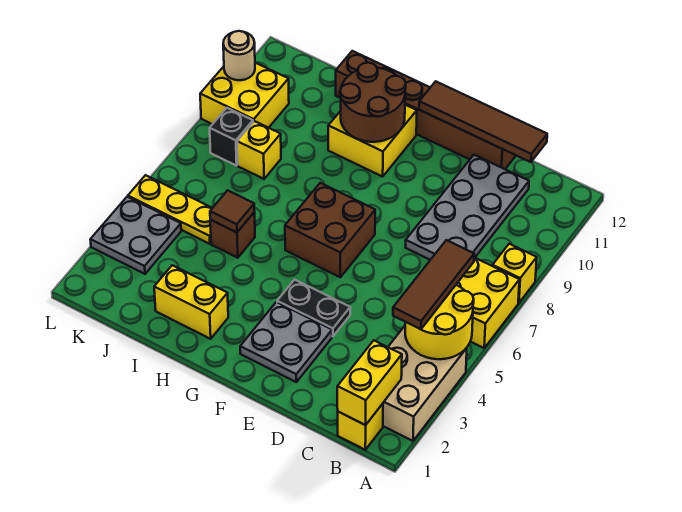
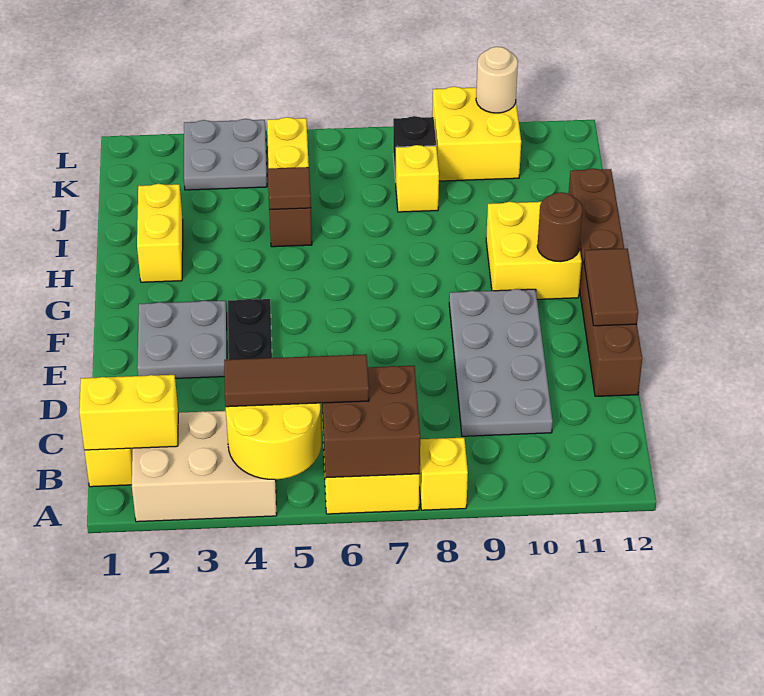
grey plate C8:D11 level 1 -> grey plate C9:F10 level 1
brown tile C12:F12 level 2 -> brown tile E12:F12 level 2
brown brick F6:G7 level 1 -> brown brick A6:B7 level 2
brown round brick G10:H11 level 2 -> brown round brick G11 level 2

